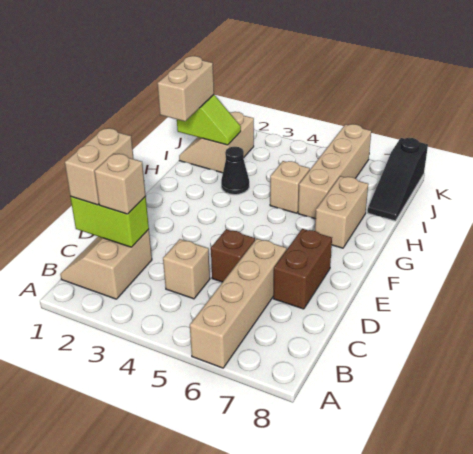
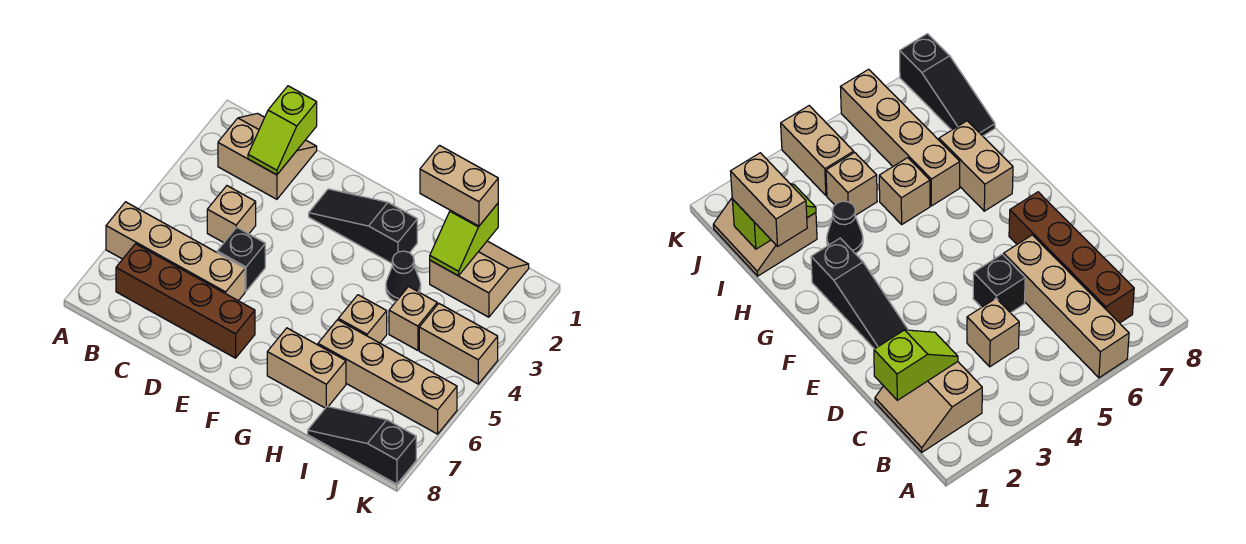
lime brick C1:C2 level 2 -> lime slope C1:C2 level 2 top 1
tan brick C1:D1 level 3 -> tan brick J4:K4 level 1
tan brick C2 level 3 -> tan brick I4 level 1
brown brick D5 level 1 -> black brick D5 level 1
brown brick D7:E7 level 1 -> brown brick B7:E7 level 1
none -> black slope E2:G2 level 1 top G

